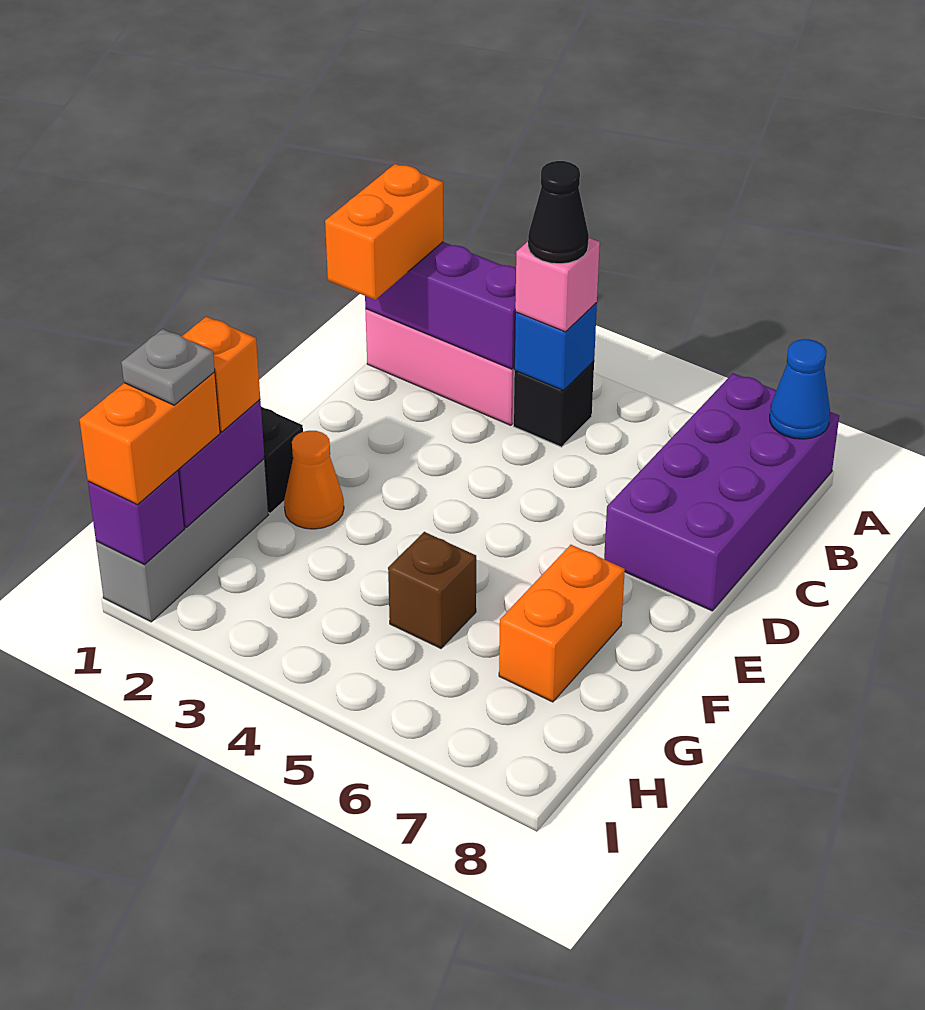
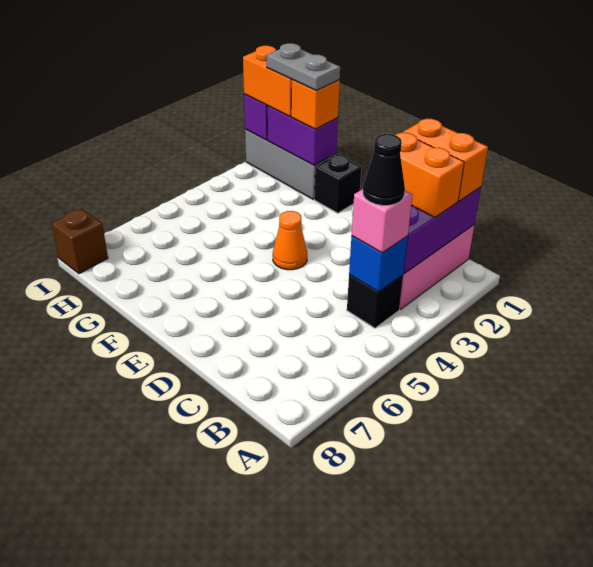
purple brick A7:D8 level 1 -> none
blue cone A8 level 2 -> none
orange cone F2 level 1 -> orange cone E4 level 1
orange brick F7:G7 level 1 -> orange brick B2:C2 level 3
brown brick G5 level 1 -> brown brick I8 level 1
grey plate H1 level 4 -> grey plate G1:H1 level 4

